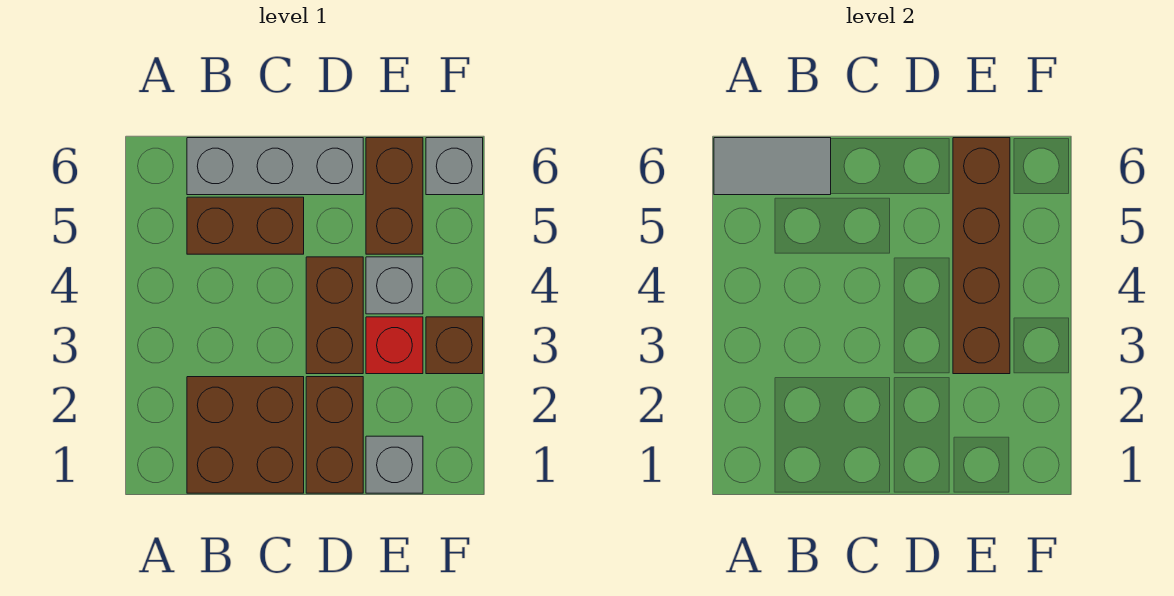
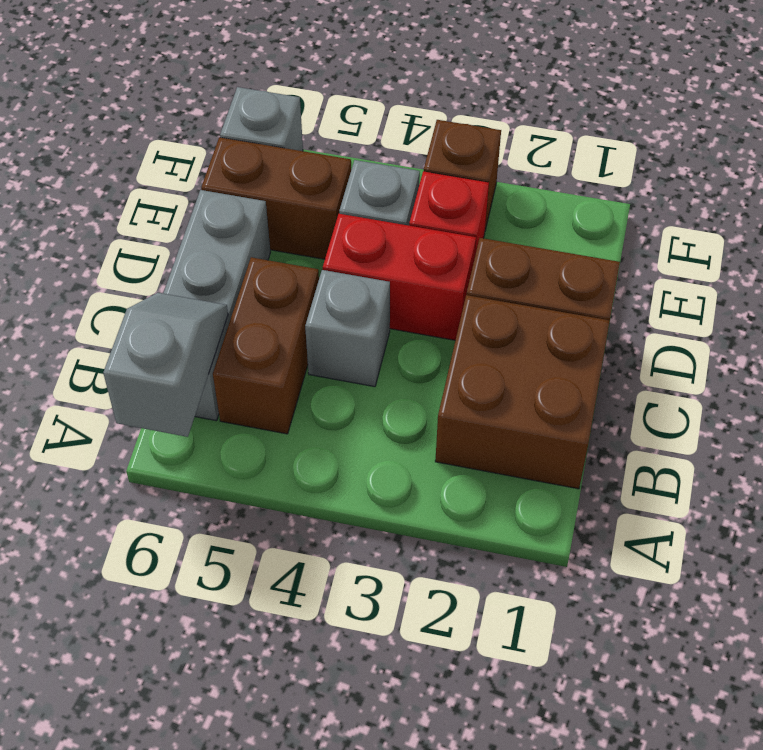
grey tile A6:B6 level 2 -> grey slope A6:B6 level 2 top A
brown brick D3:D4 level 1 -> red brick D3:D4 level 1
grey brick E1 level 1 -> grey brick C4 level 1
brown brick E3:E6 level 2 -> none

